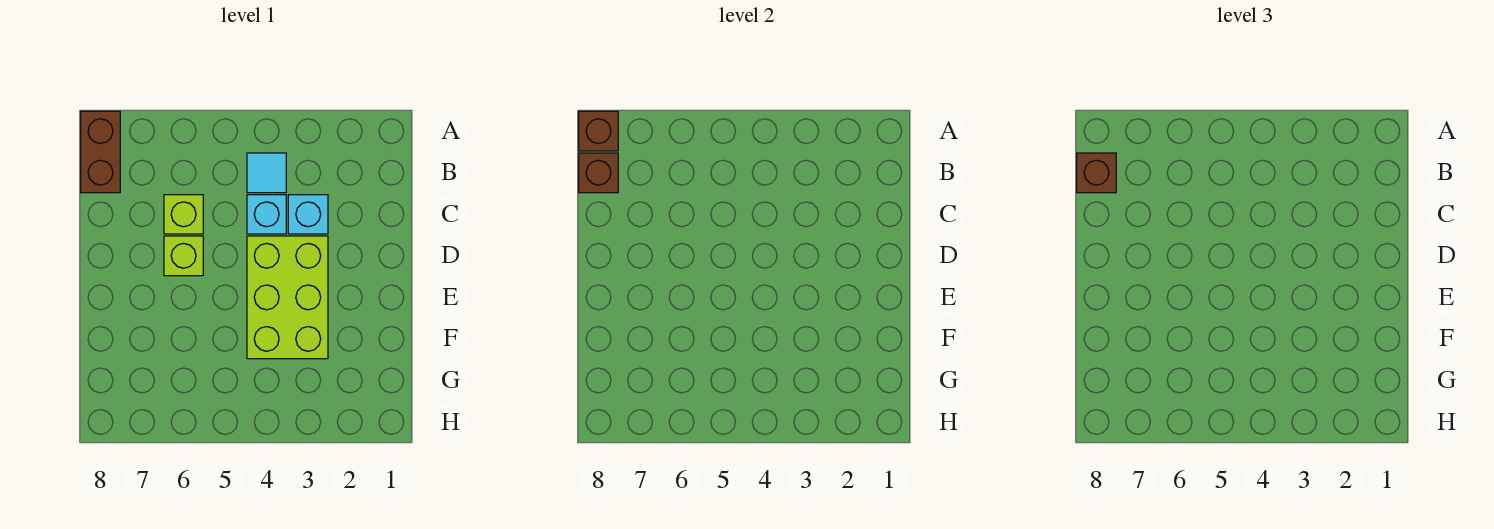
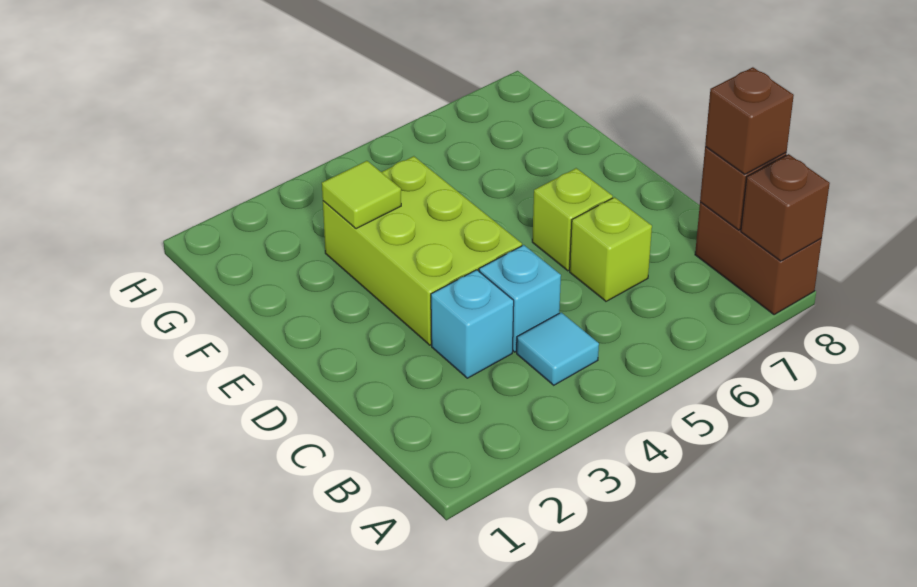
none -> lime tile F3 level 2

